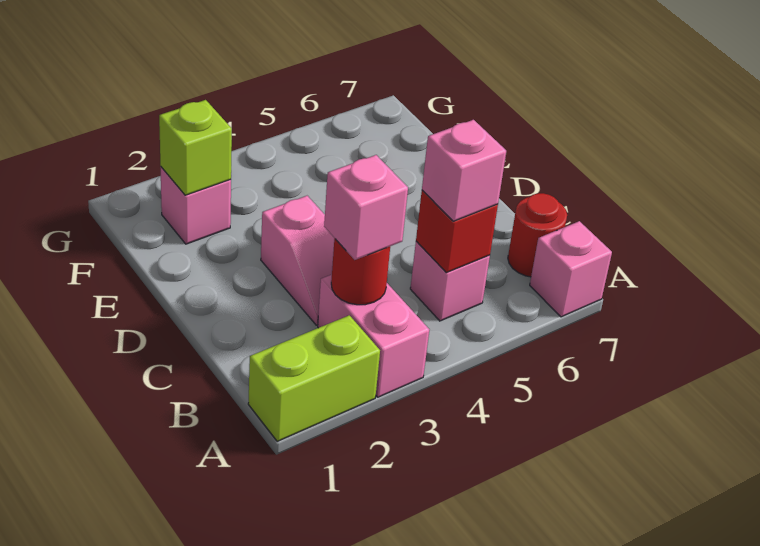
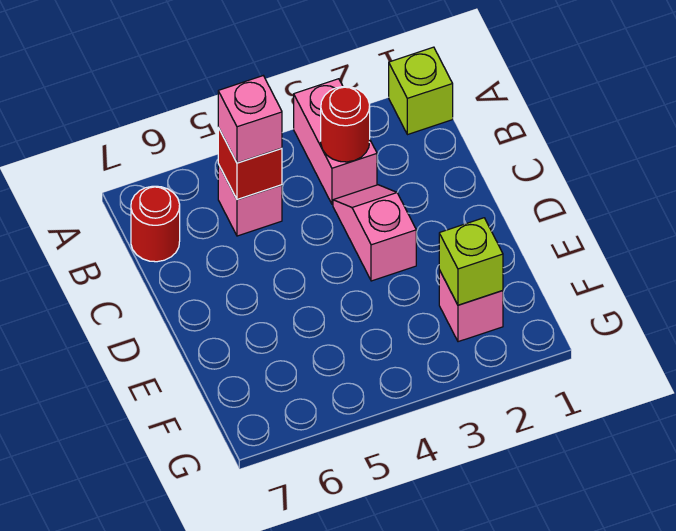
lime brick A1:A2 level 1 -> lime brick A1 level 1
pink brick A7 level 1 -> none
pink brick B3 level 3 -> none

